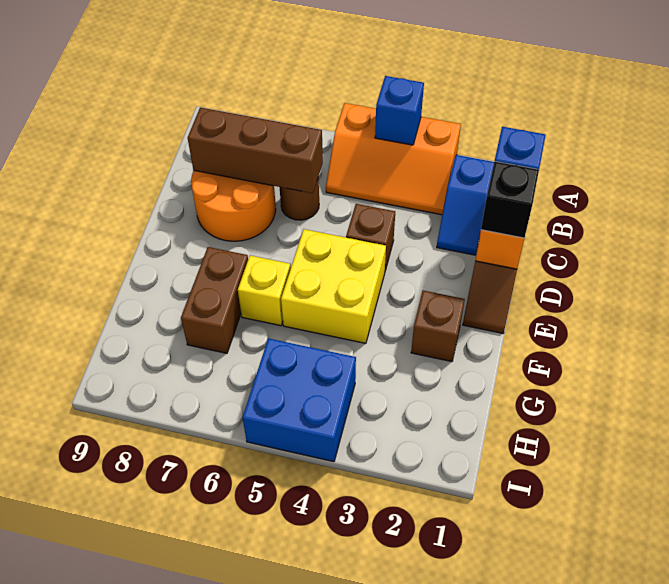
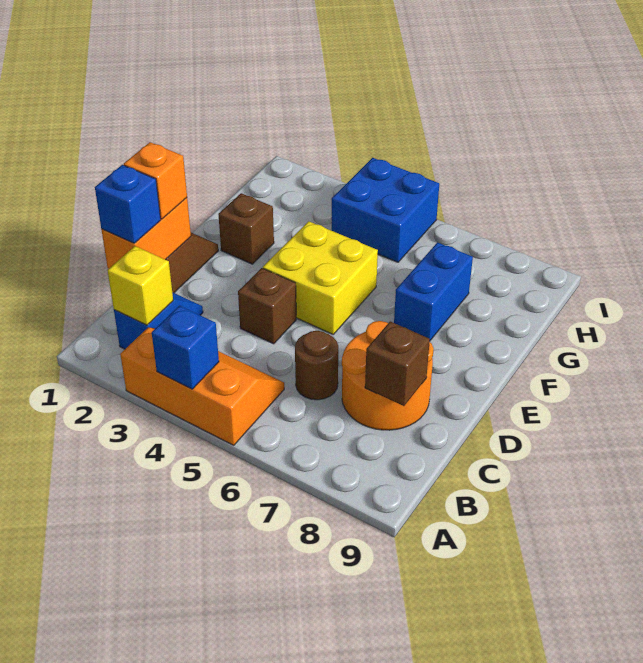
brown brick C6:C8 level 2 -> brown brick C8 level 2
black brick D1 level 3 -> orange brick D1 level 3
yellow brick F6 level 1 -> yellow brick B2 level 2
brown brick F7:G7 level 1 -> blue brick F7:G7 level 1

